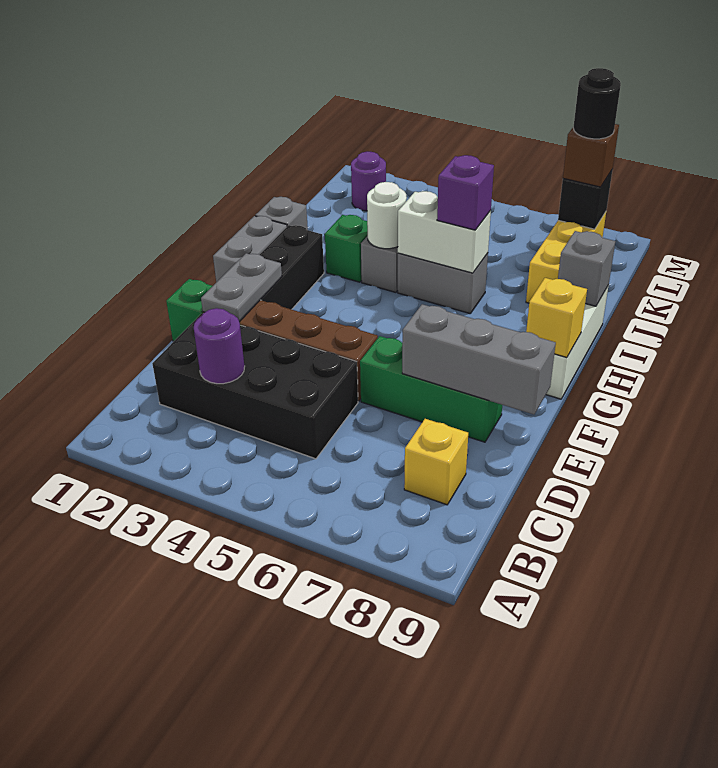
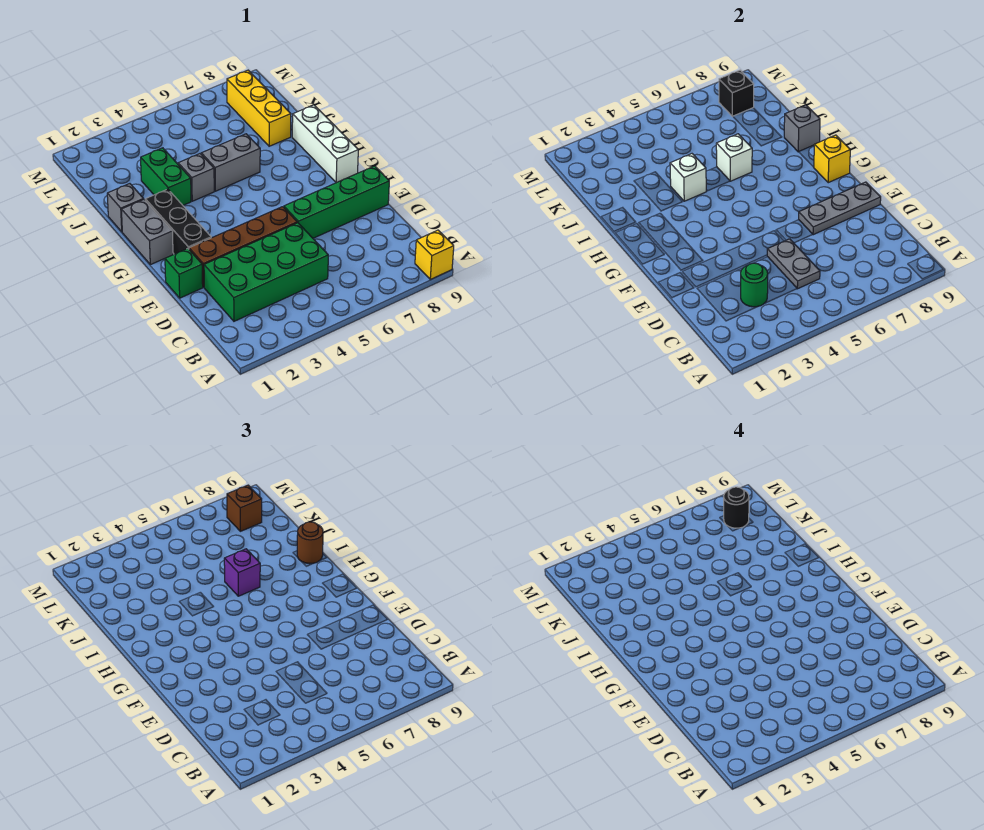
black brick C2:D5 level 1 -> green brick C2:D5 level 1
purple round brick C3 level 2 -> green round brick C3 level 2
yellow brick C8 level 1 -> yellow brick A9 level 1
grey plate E2:F2 level 2 -> grey plate C5:D5 level 2
green brick E6:E8 level 1 -> green brick E6:E9 level 1
grey brick E7:E9 level 2 -> grey plate E7:E9 level 2
green brick I3 level 1 -> green brick I3:J3 level 1
white round brick I4 level 2 -> white brick I4 level 2
white brick I5:I6 level 2 -> white brick I6 level 2
none -> brown round brick I9 level 3
purple round brick L2 level 1 -> none

